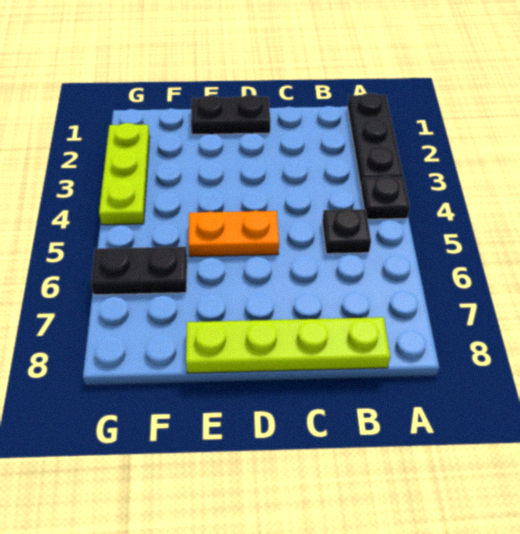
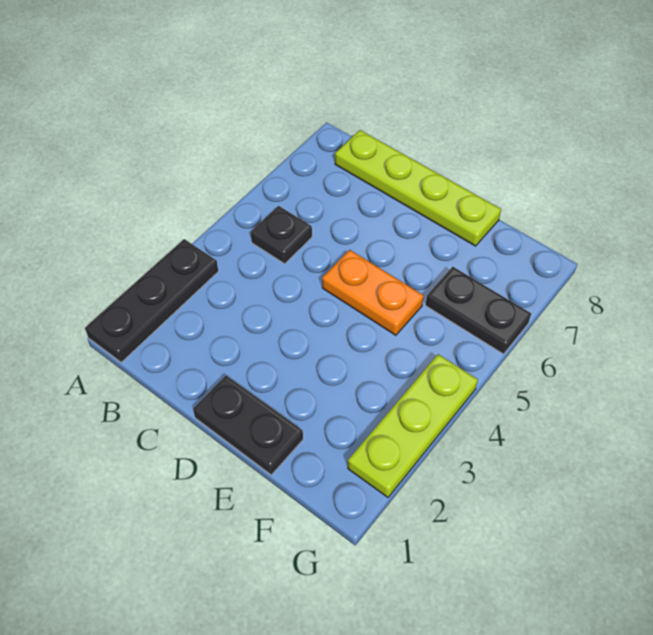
black plate A4 level 1 -> none

